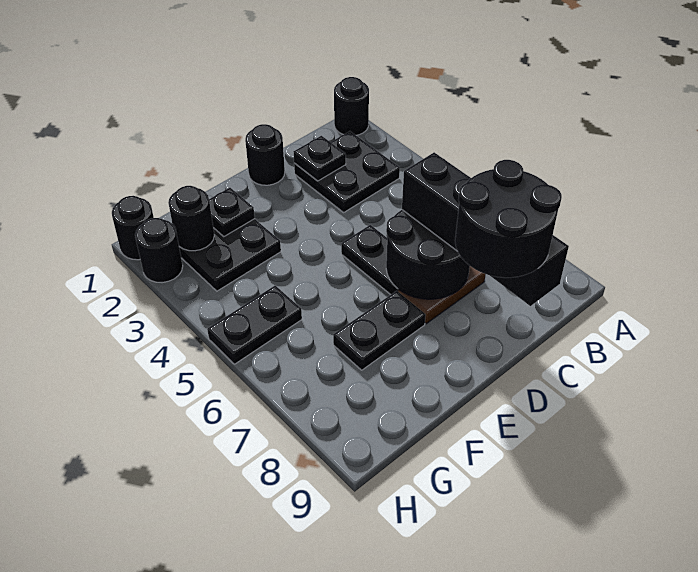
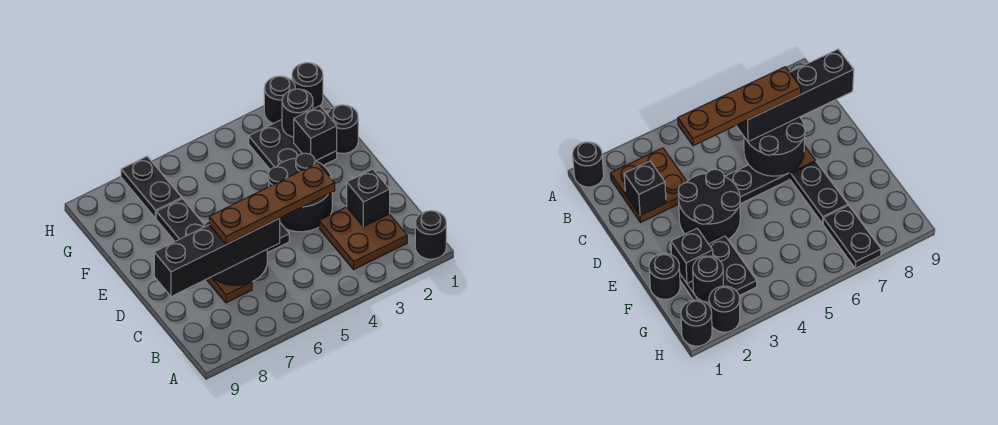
black plate B2:C3 level 1 -> brown plate B2:C3 level 1
black plate C2 level 2 -> black brick C2 level 2
none -> brown plate C4:C7 level 4
black round brick C8:D9 level 4 -> black round brick D3:E4 level 1
black round brick D1 level 1 -> black round brick F1 level 1
black plate F2 level 2 -> black brick F2 level 2
black plate G5:H5 level 1 -> black plate G7:H7 level 1

